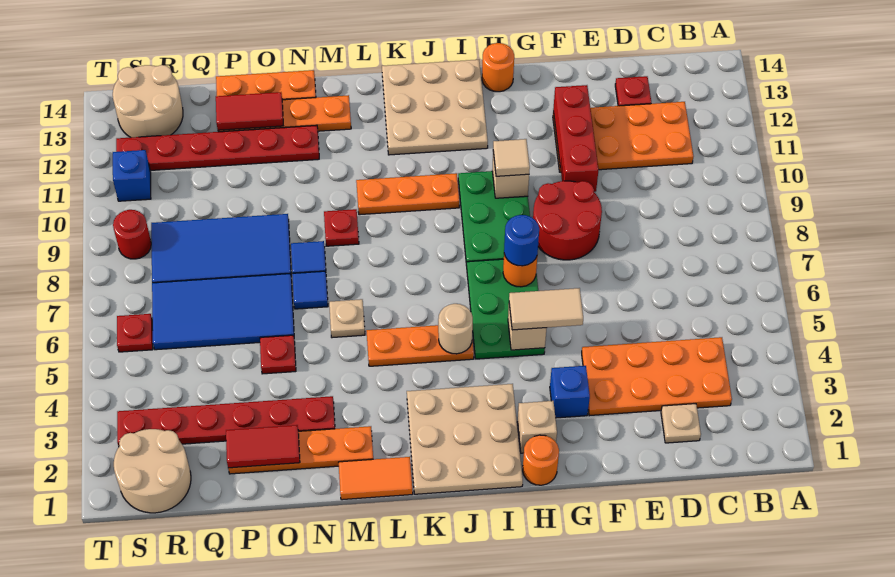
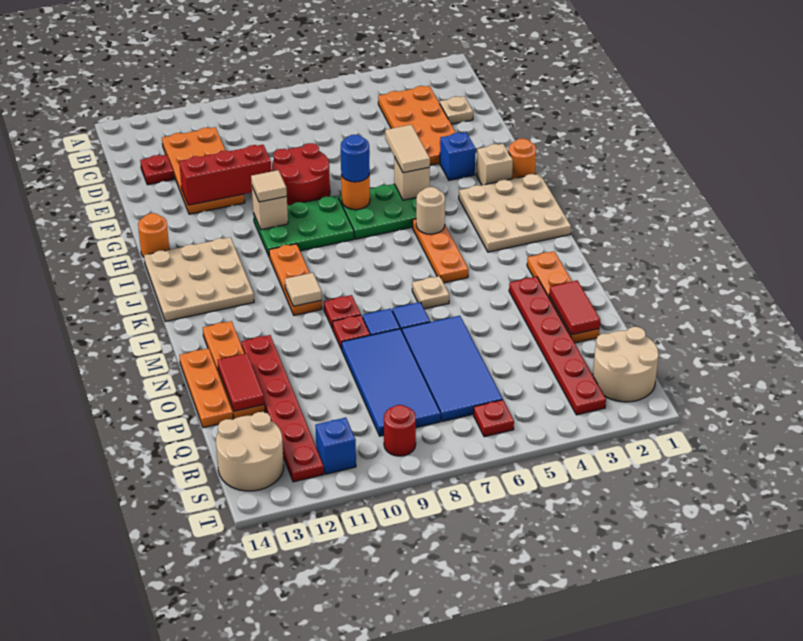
orange tile L1:M1 level 1 -> none
none -> tan tile L10 level 2
red plate O5 level 1 -> red plate N9 level 1

